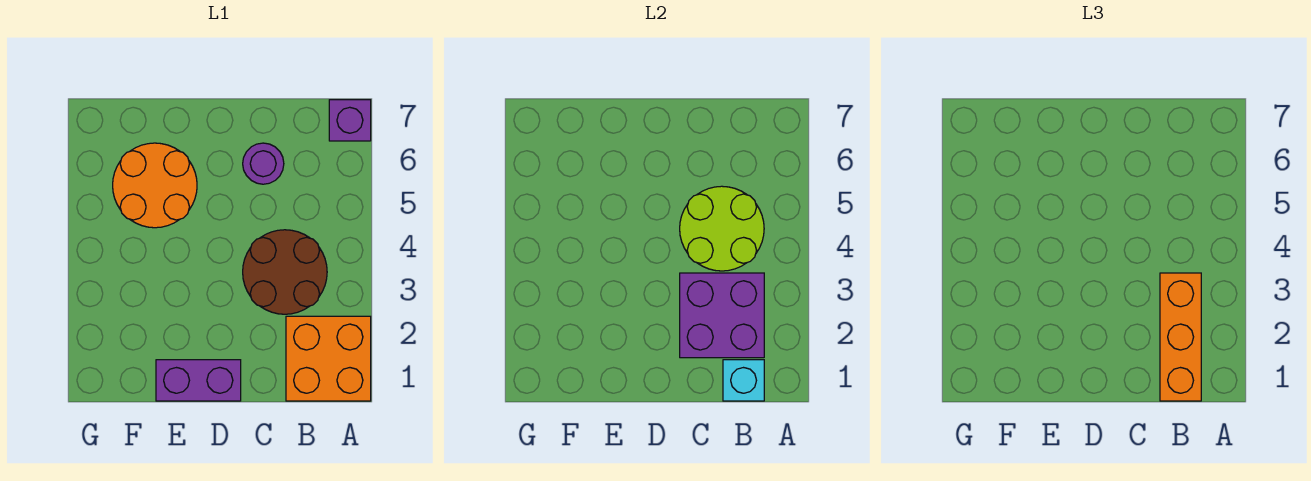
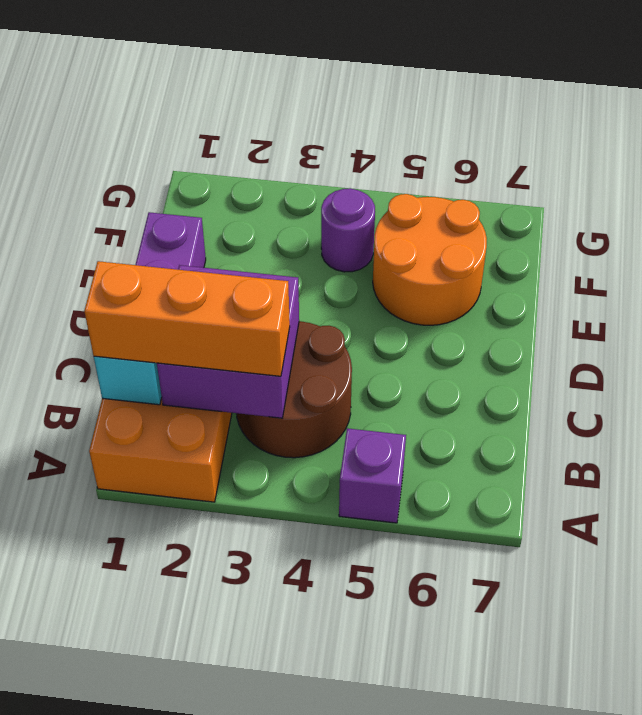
purple brick A7 level 1 -> purple brick A5 level 1
lime round brick B4:C5 level 2 -> none
purple round brick C6 level 1 -> purple round brick F4 level 1

